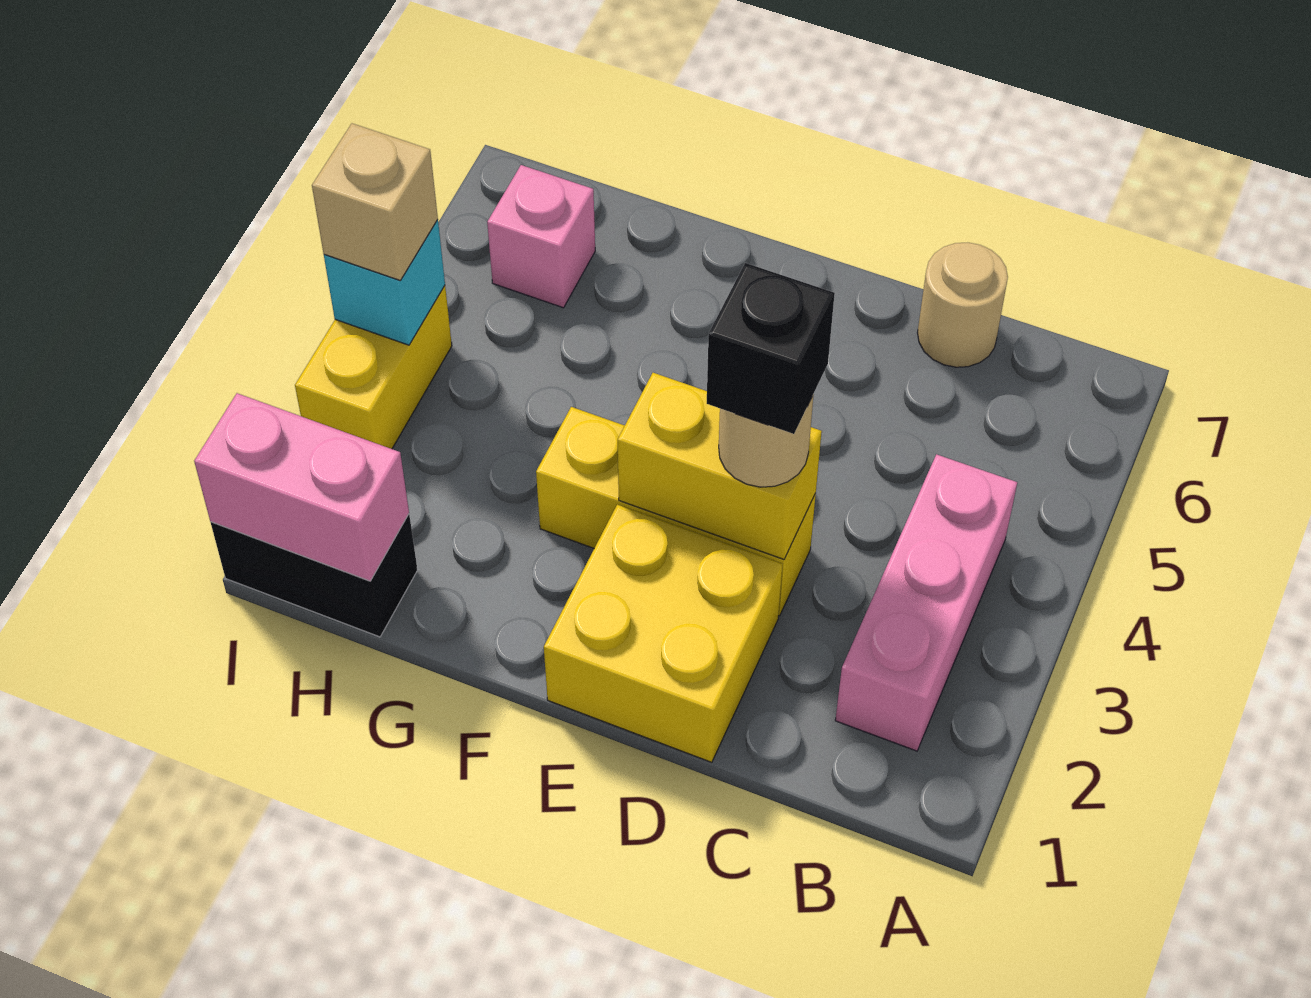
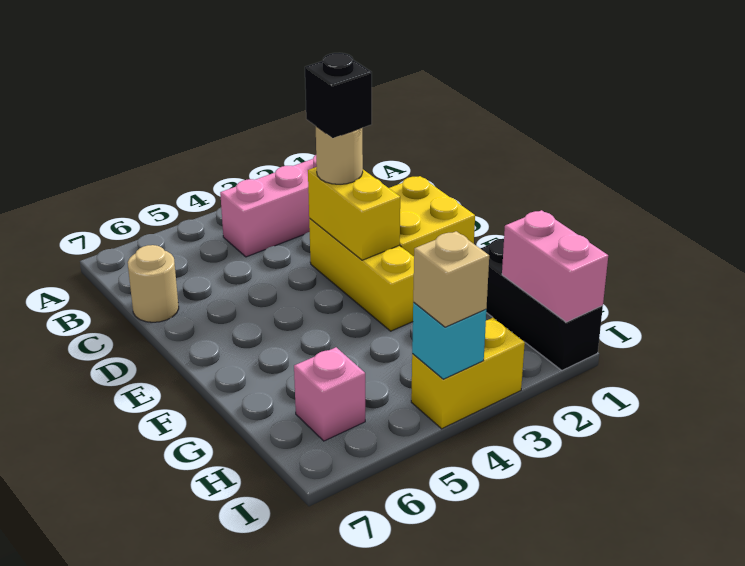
black brick H1:I1 level 1 -> black brick G1:I1 level 1

